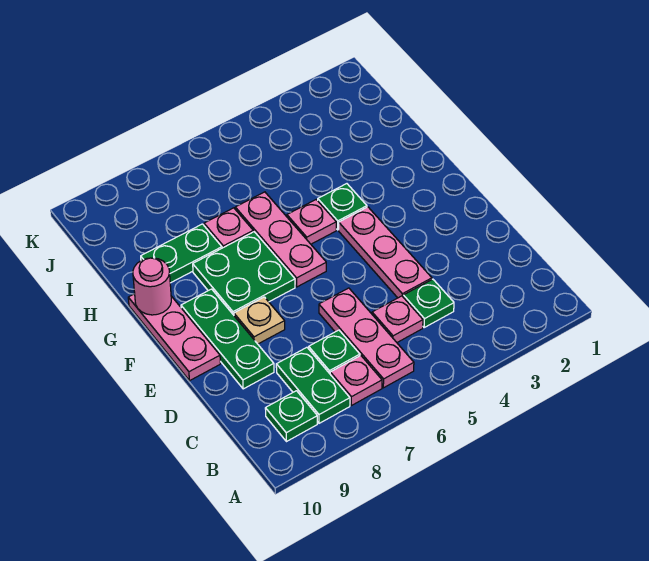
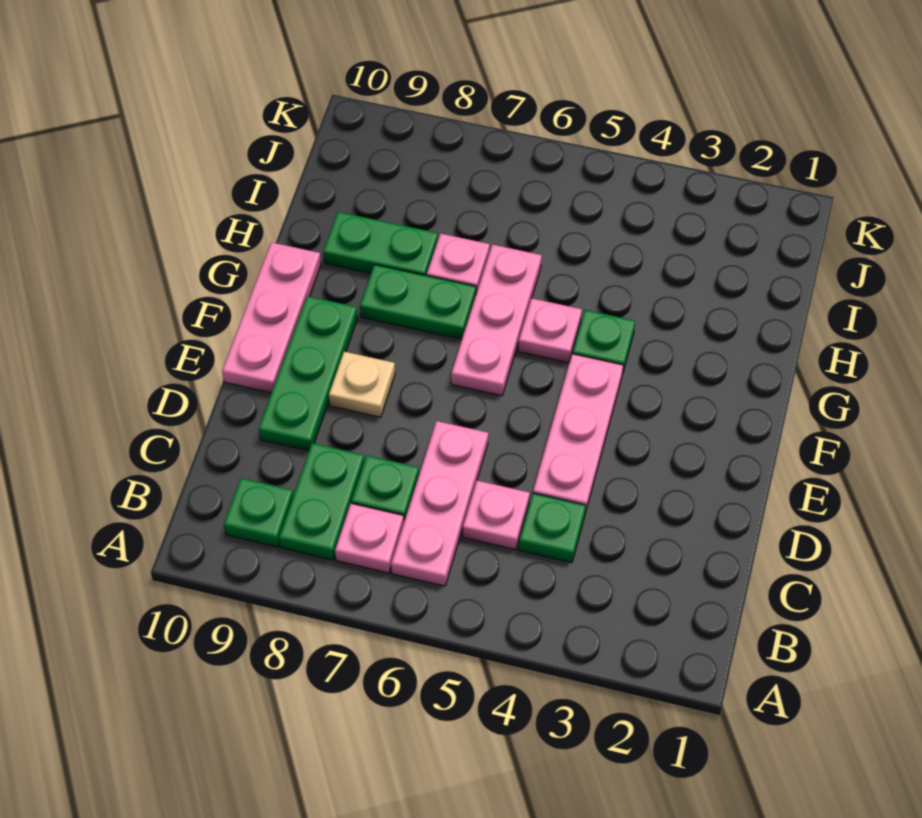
green plate F7:G8 level 1 -> green plate G7:G8 level 1
pink round brick G10 level 2 -> none

